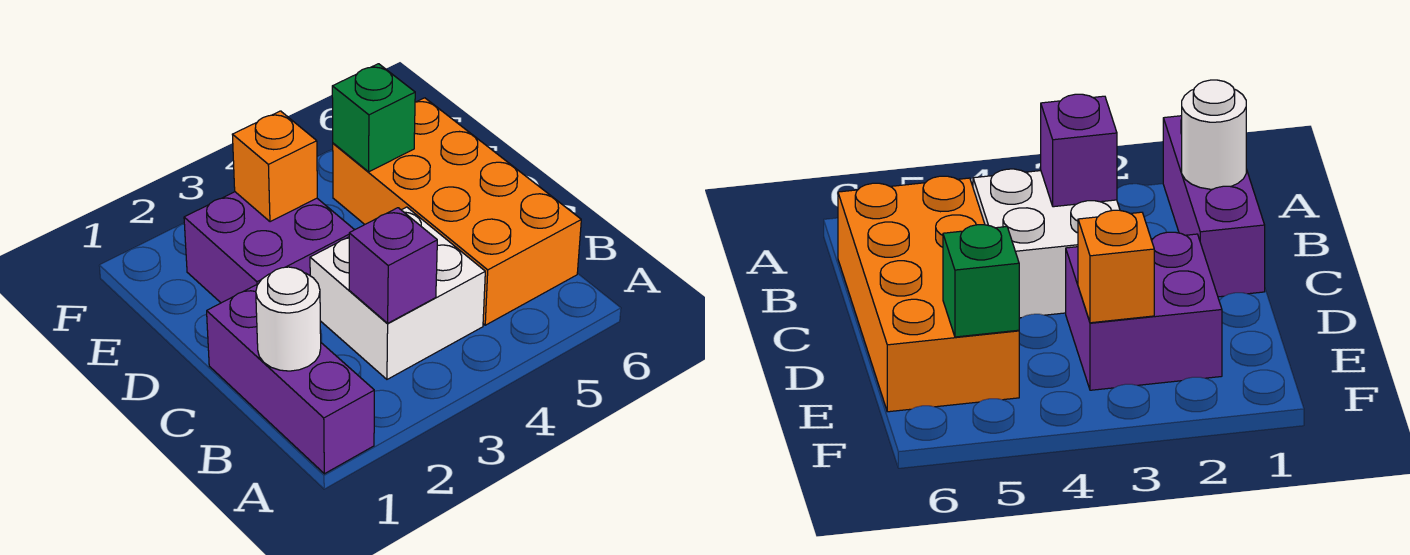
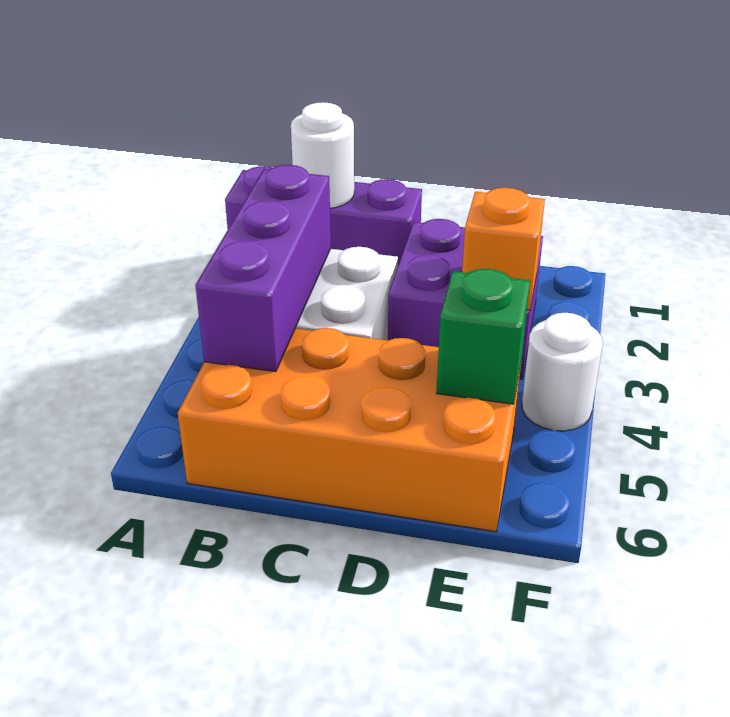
purple brick B3 level 2 -> purple brick B3:B5 level 2
none -> white round brick F4 level 1

